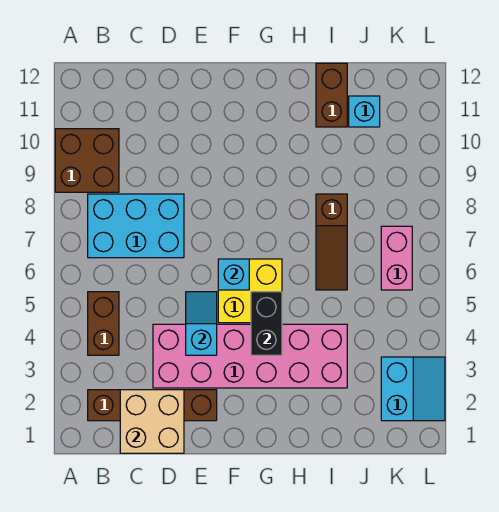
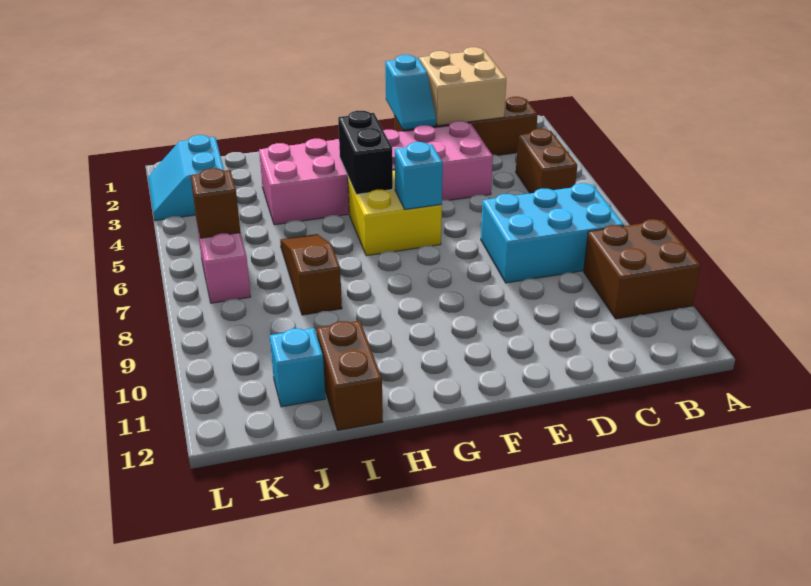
cyan slope E4:E5 level 2 top 4 -> cyan slope E1:E2 level 2 top 1
none -> brown brick K6 level 2

